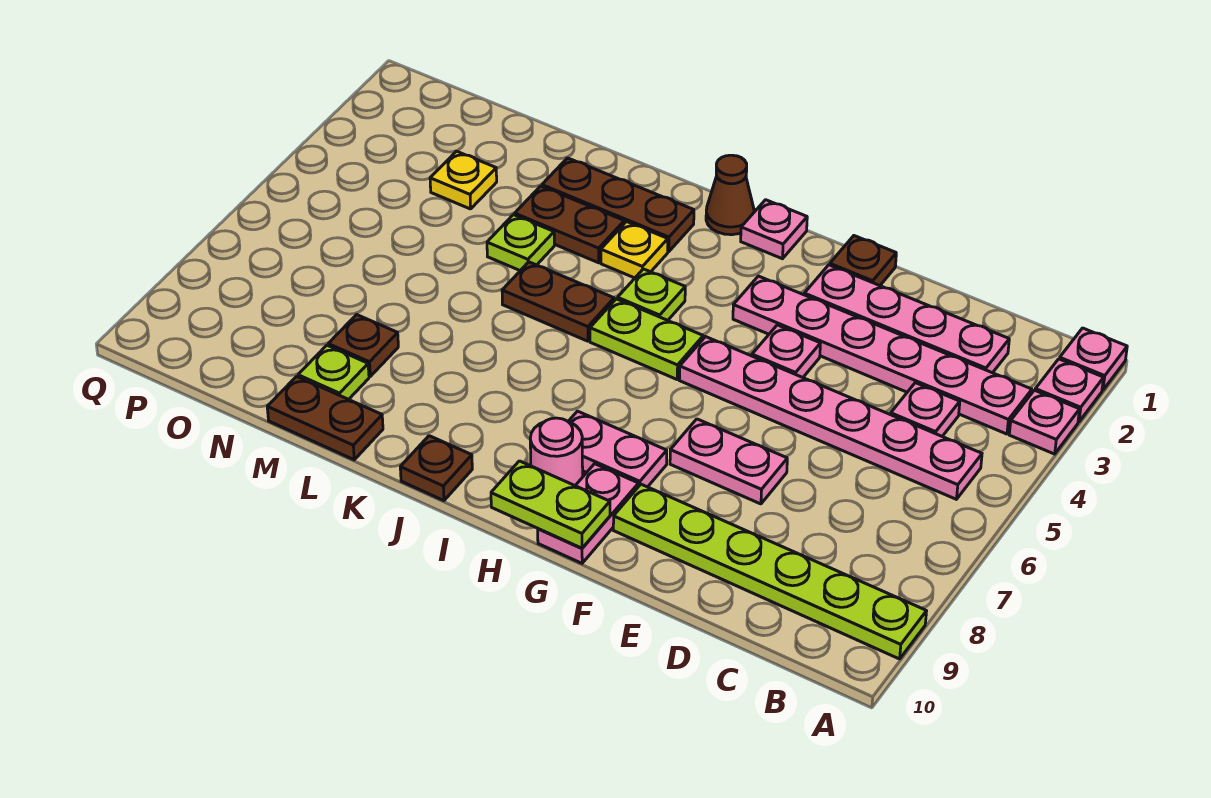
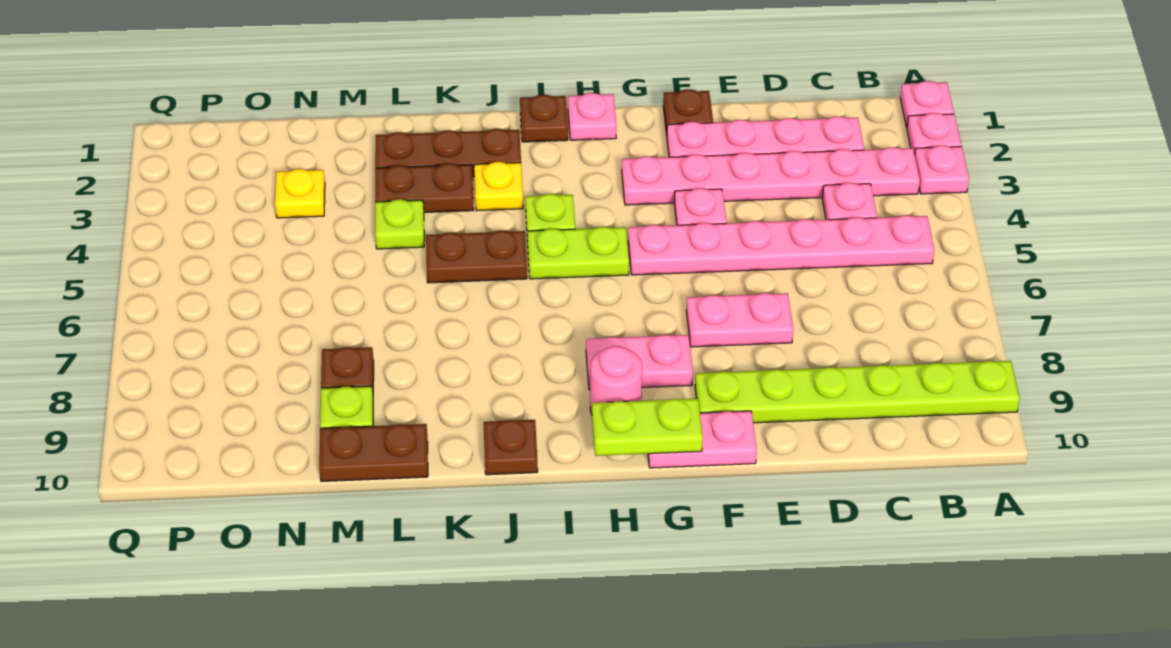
pink plate G9:G10 level 1 -> pink plate F10:G10 level 1
brown cone I1 level 1 -> brown plate I1 level 1

